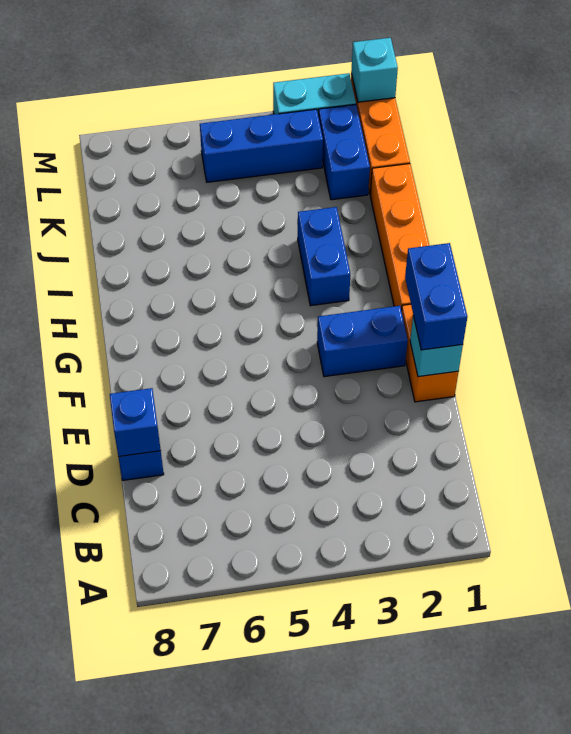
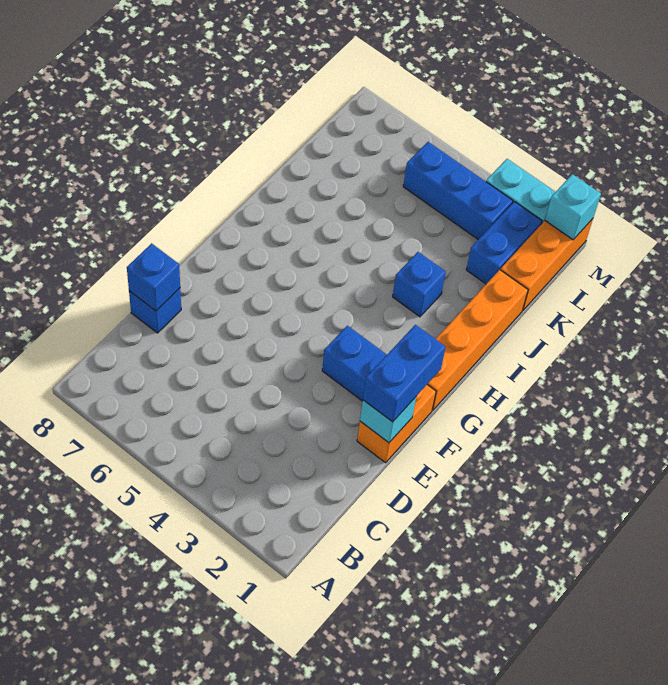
blue brick H3:I3 level 1 -> blue brick I3 level 1

